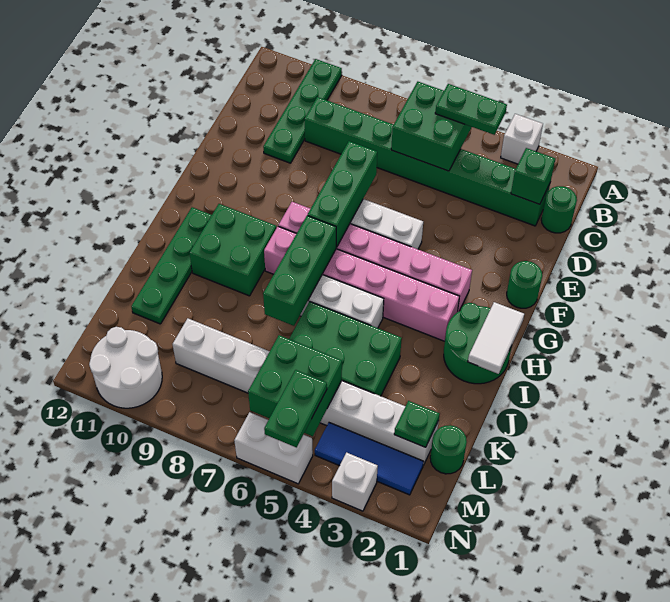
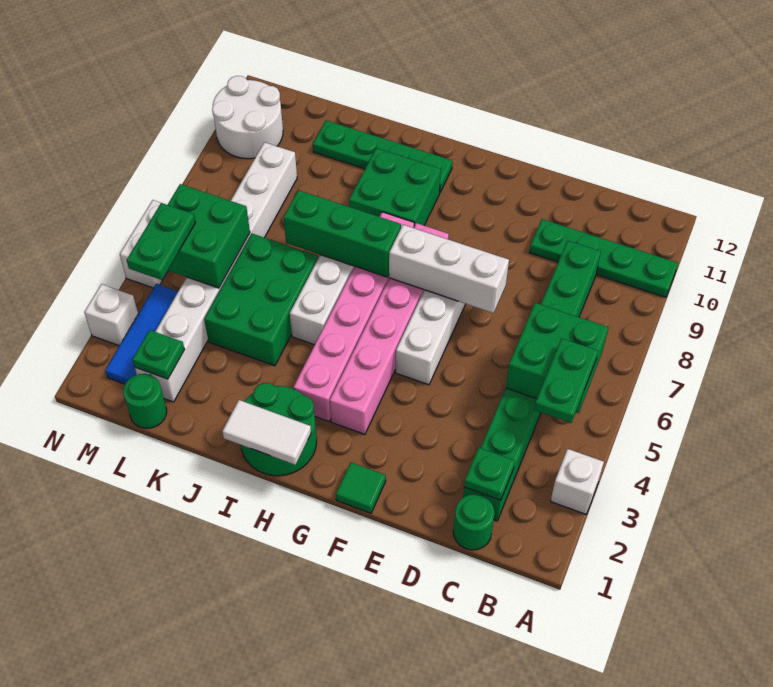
green brick C2 level 2 -> green plate C2 level 2
green brick E7:G7 level 2 -> white brick E7:G7 level 2
green round brick F1 level 1 -> green tile F1 level 1
green plate M5:N5 level 3 -> green plate M4:M5 level 3

